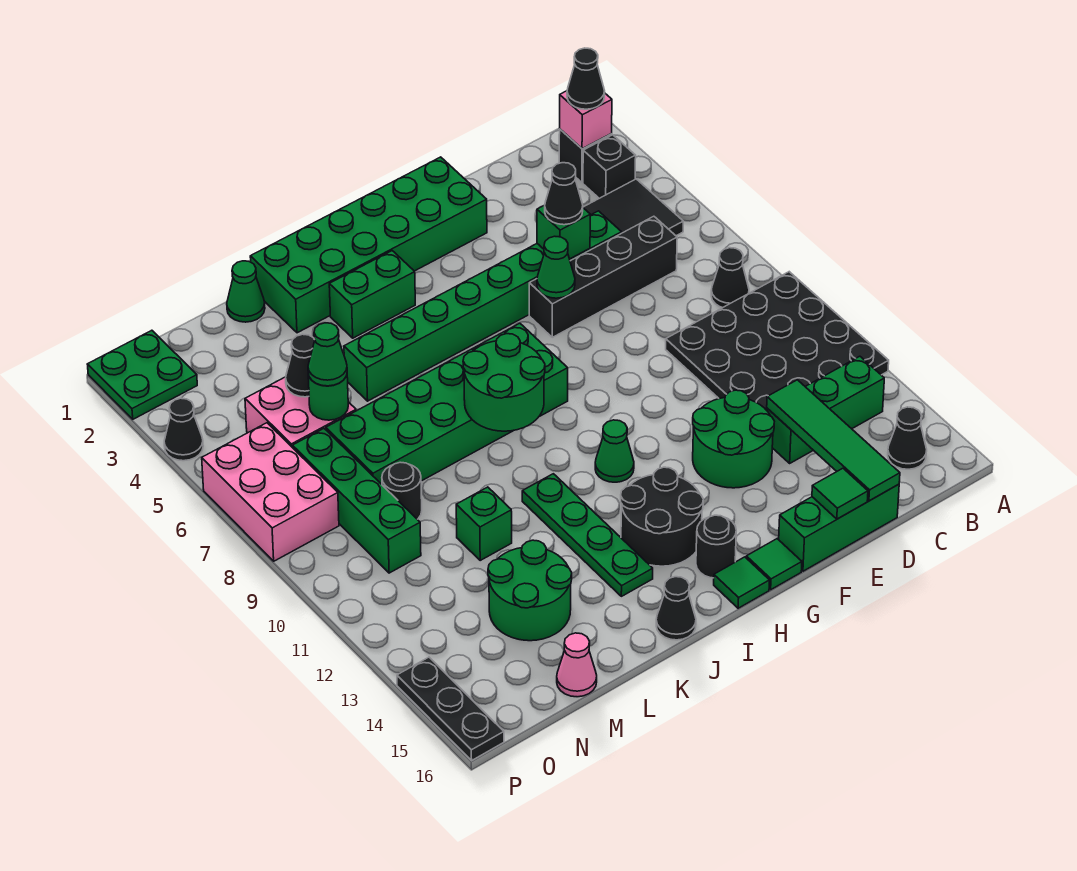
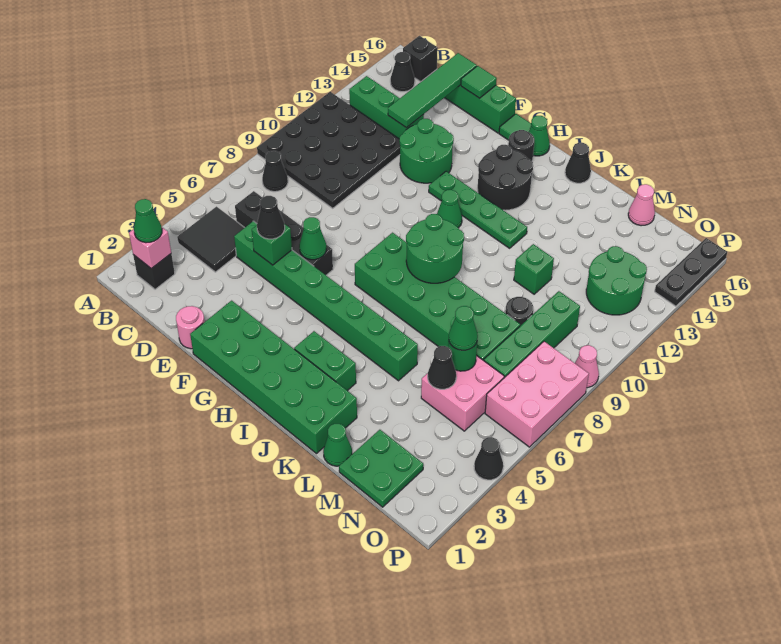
black cone B2 level 3 -> green cone B2 level 3
black brick B3 level 1 -> black brick B16 level 1
none -> pink round brick E1 level 1
green tile H16 level 1 -> green cone H16 level 1
green plate J11:J14 level 1 -> green plate G12:J12 level 1
green round brick L13:M14 level 1 -> green round brick N12:O13 level 1
green plate O1:P2 level 1 -> green plate M1:N2 level 1
none -> pink cone P9 level 1

